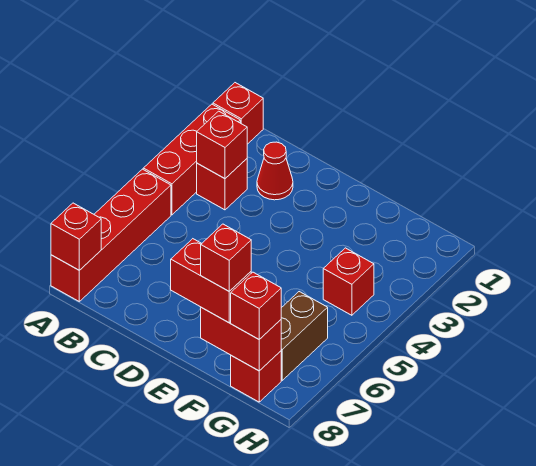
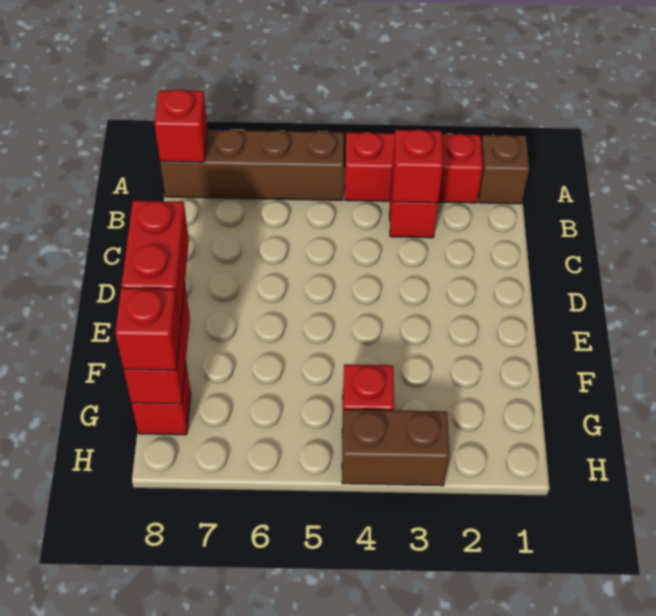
red brick A1 level 1 -> brown brick A1 level 1
red brick A5:A8 level 1 -> brown brick A5:A8 level 1
red cone C2 level 1 -> none
red brick F8 level 4 -> none
brown brick G6:G7 level 1 -> brown brick H3:H4 level 1

